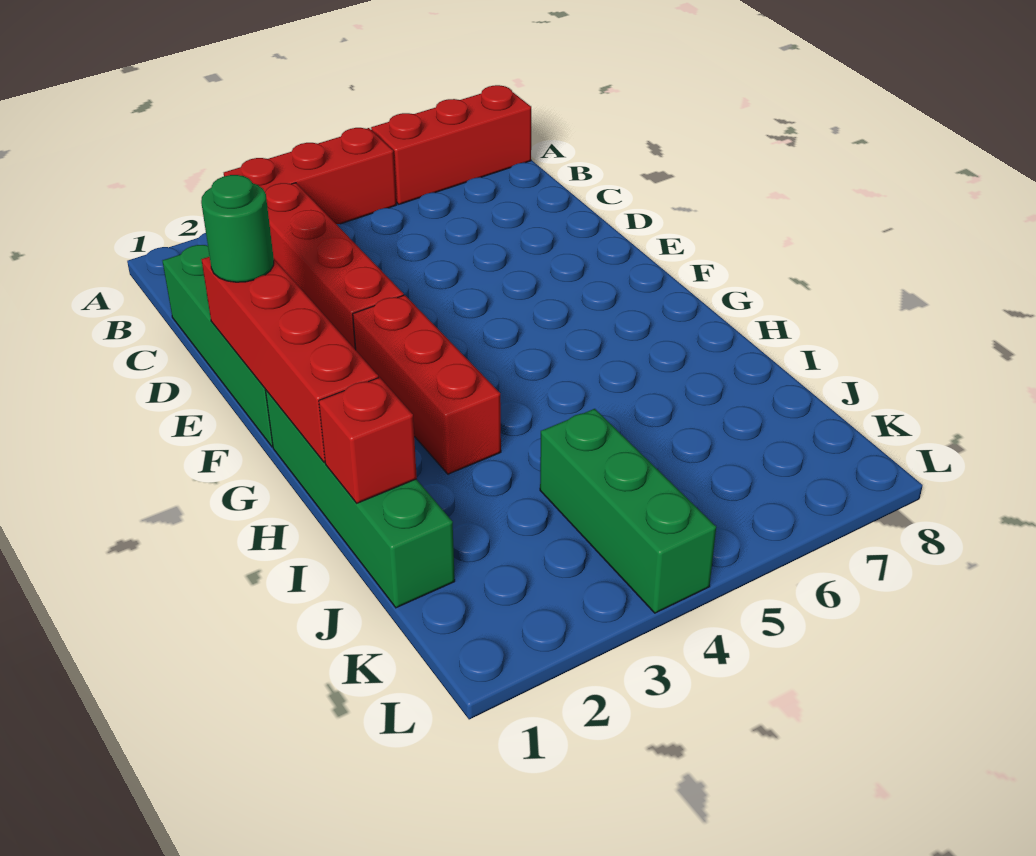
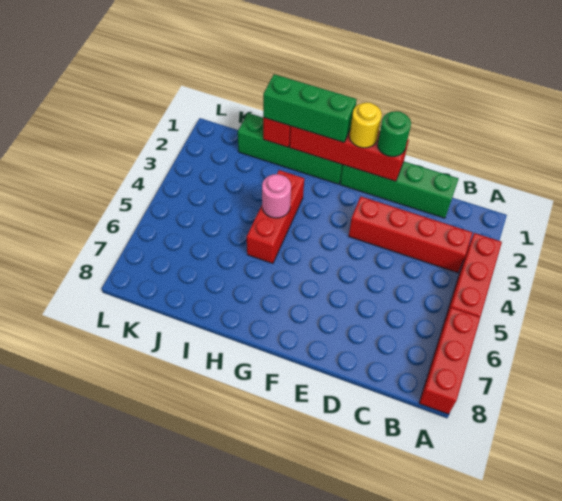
none -> yellow round brick F1 level 3
red brick F3:H3 level 1 -> red brick H3:H5 level 1
none -> pink round brick H4 level 2
green brick J4:L4 level 1 -> green brick G1:I1 level 3

